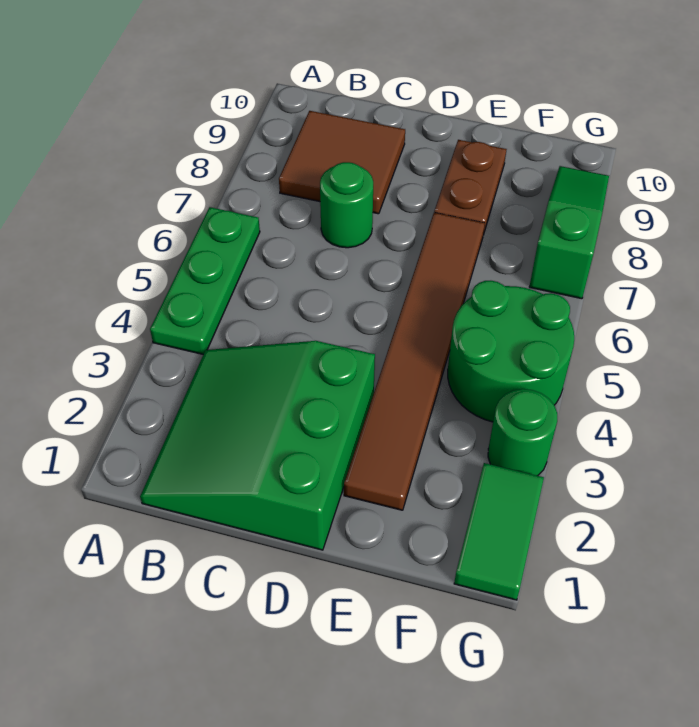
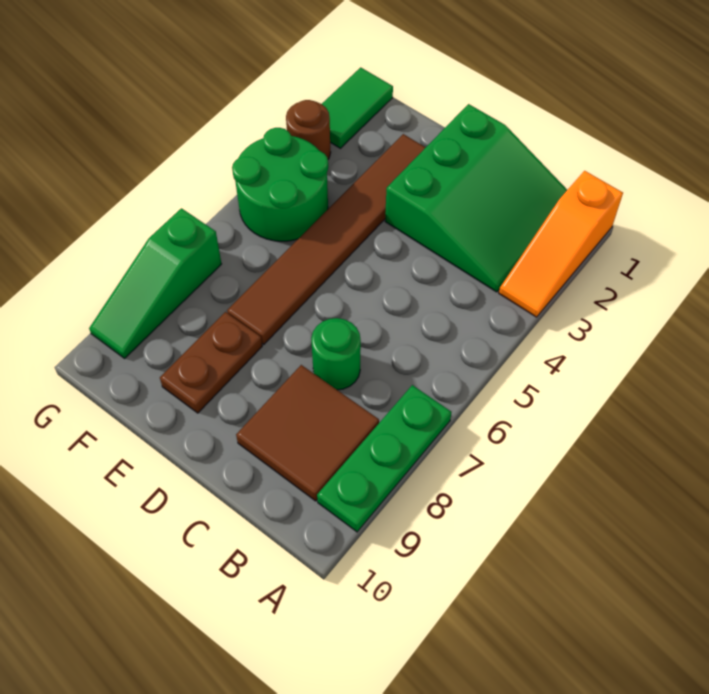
none -> orange slope A1:A3 level 1 top 1
green plate A4:A6 level 1 -> green plate A7:A9 level 1
green round brick G3 level 1 -> brown round brick G3 level 1

